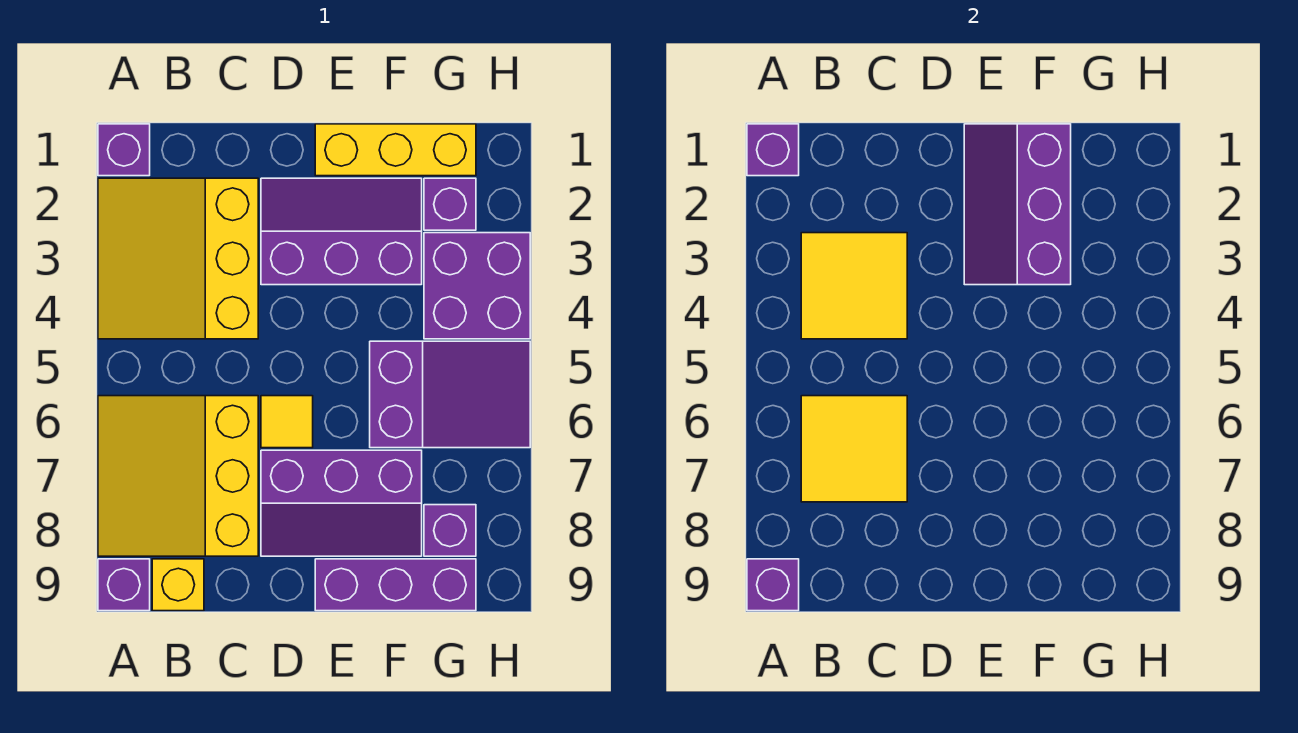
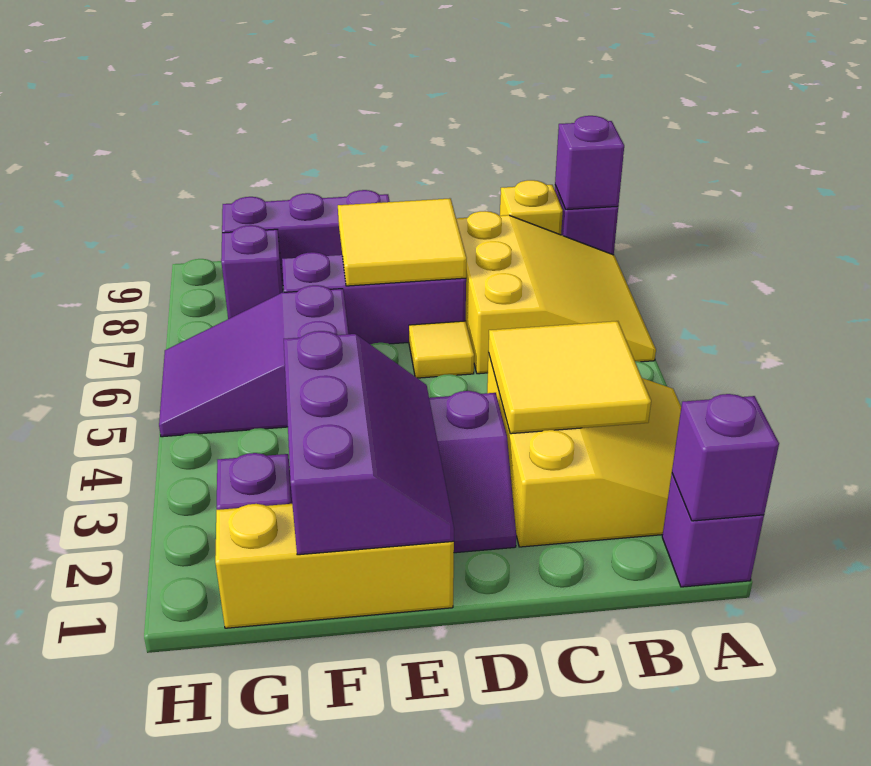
yellow tile B6:C7 level 2 -> yellow tile D7:E8 level 2
purple brick G3:H4 level 1 -> none

